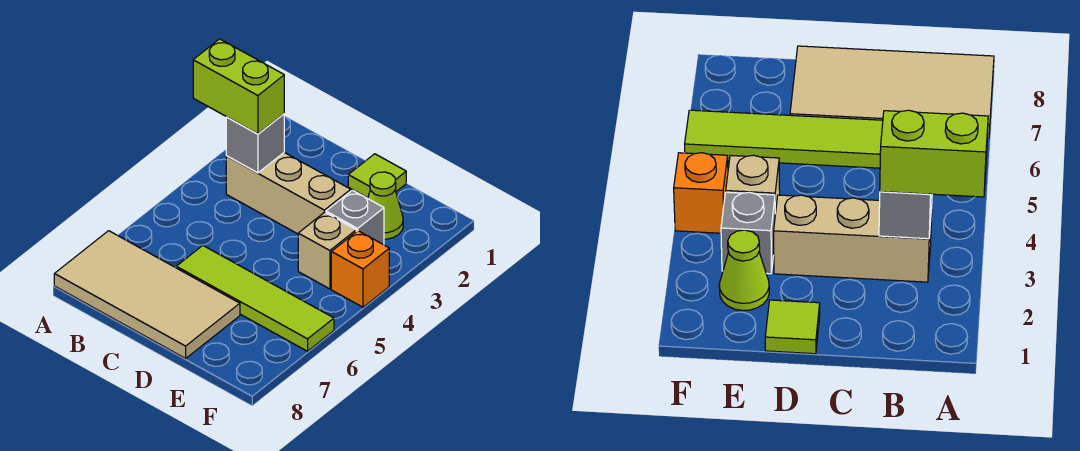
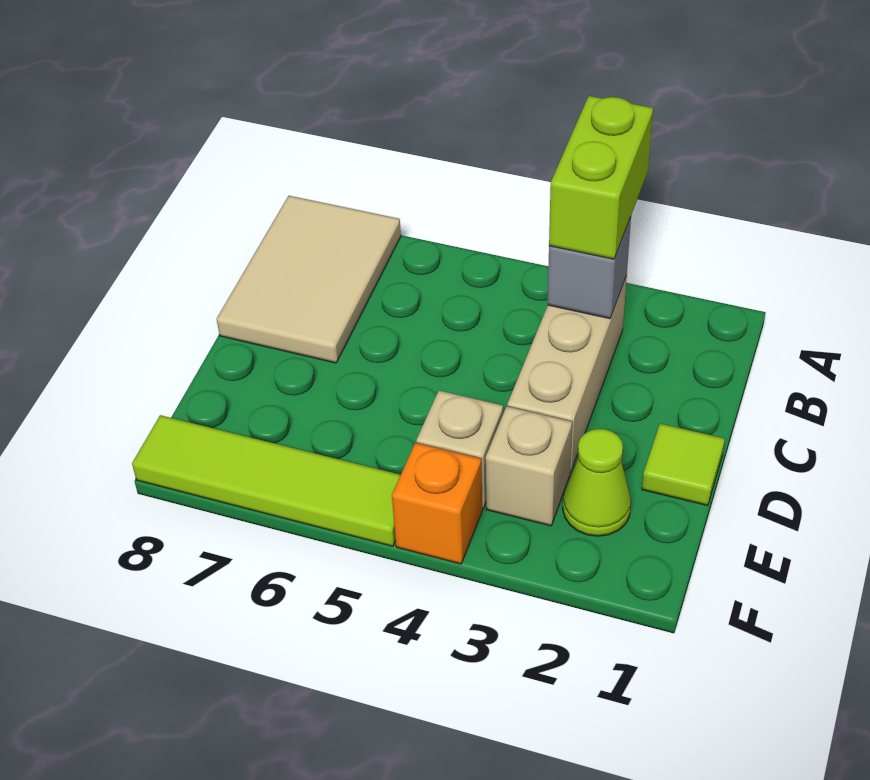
tan tile A7:D8 level 1 -> tan tile A7:C8 level 1
lime tile C6:F6 level 1 -> lime tile F5:F8 level 1
grey brick E3 level 1 -> tan brick E3 level 1

